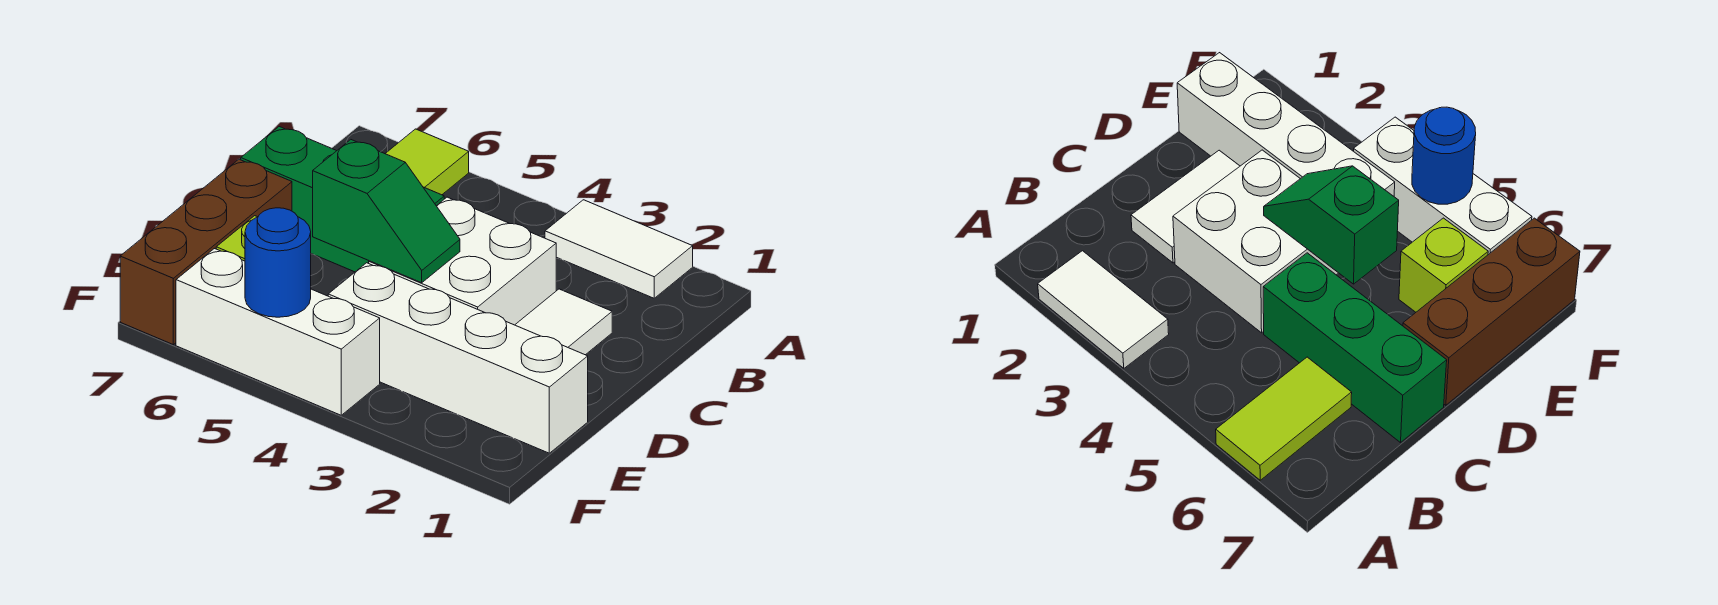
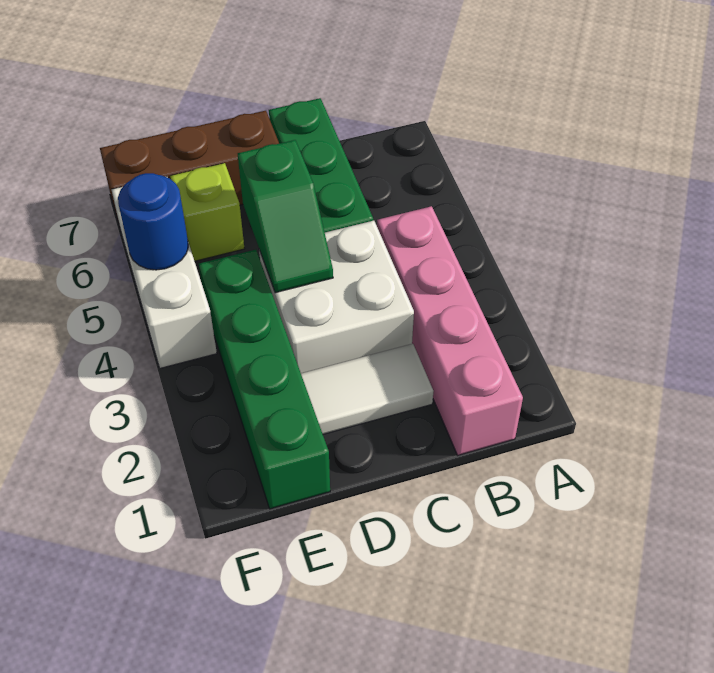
white tile A2:A3 level 1 -> none
lime tile A6:B6 level 1 -> none
none -> pink brick B1:B4 level 1
white brick E1:E4 level 1 -> green brick E1:E4 level 1

